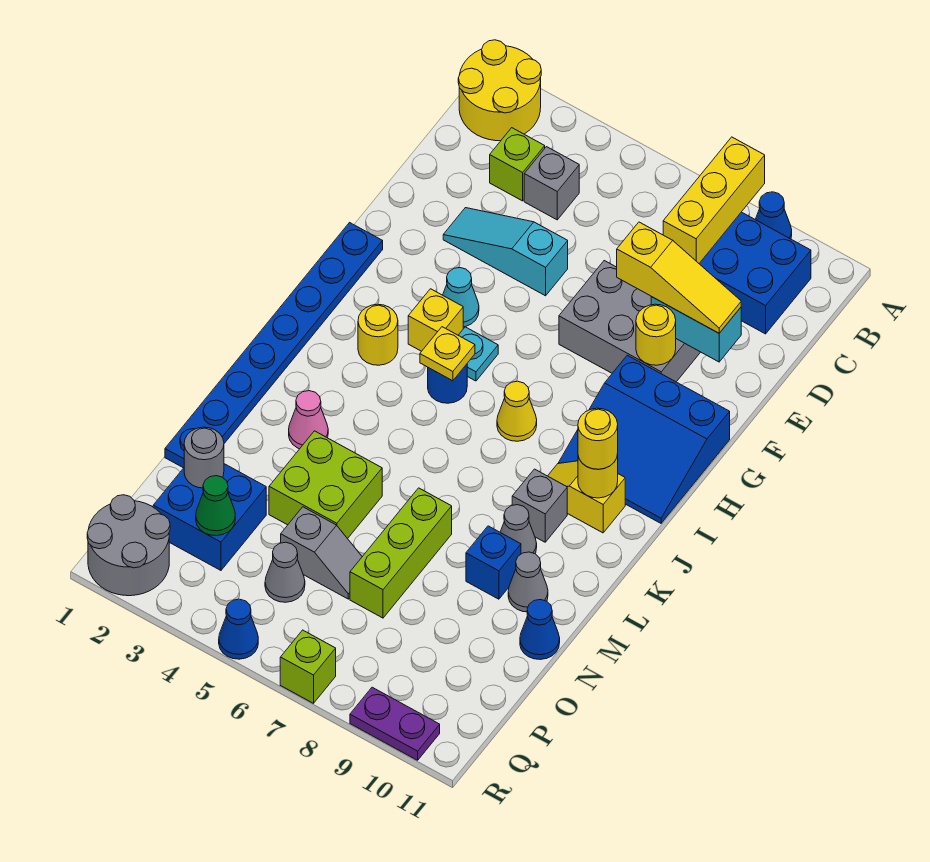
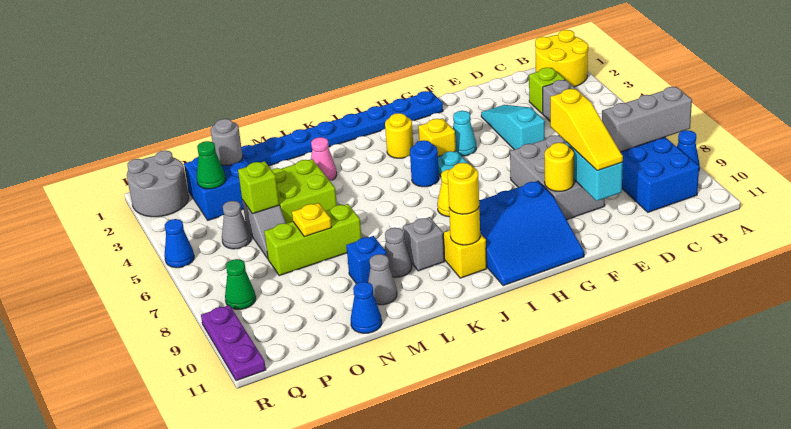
yellow brick A8:C8 level 2 -> grey brick A8:C8 level 2
blue slope G9:I11 level 1 top G -> blue slope G9:I11 level 1 top 9
yellow plate I5 level 2 -> yellow plate N7 level 2
none -> green cone Q8 level 1
lime brick R7 level 1 -> lime brick O5 level 2
purple plate R9:R10 level 1 -> purple plate R9:R11 level 1

